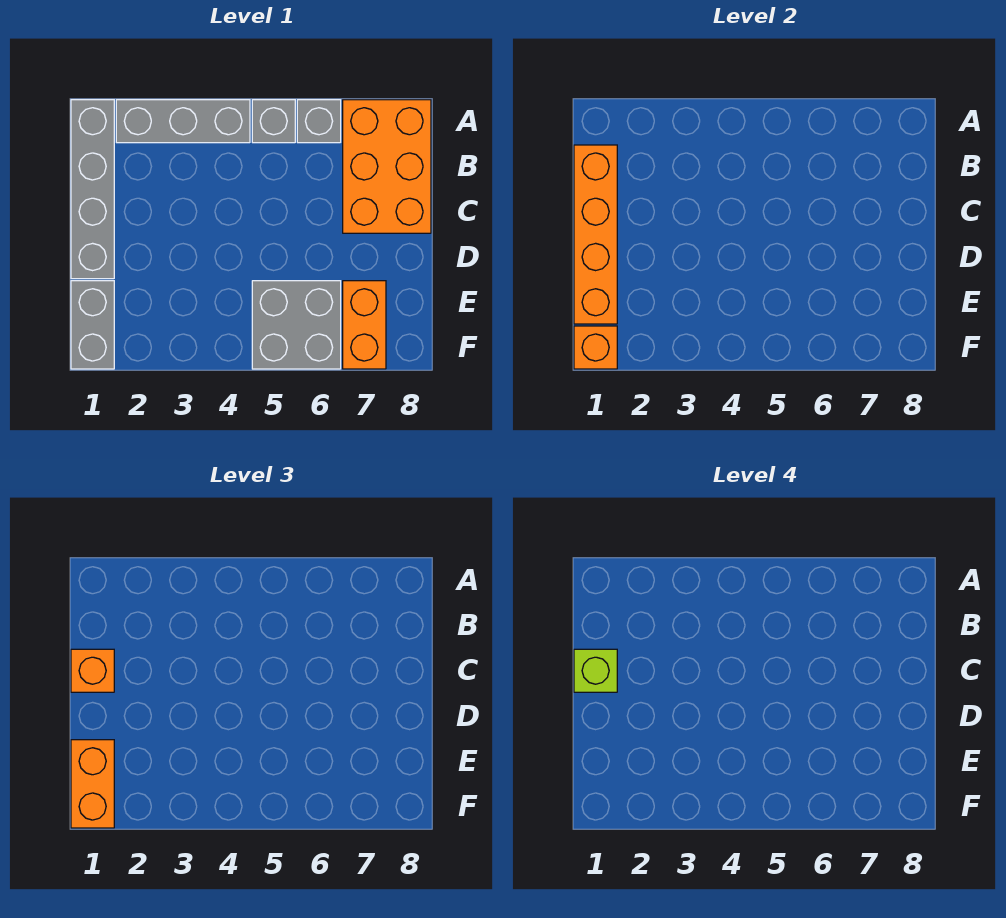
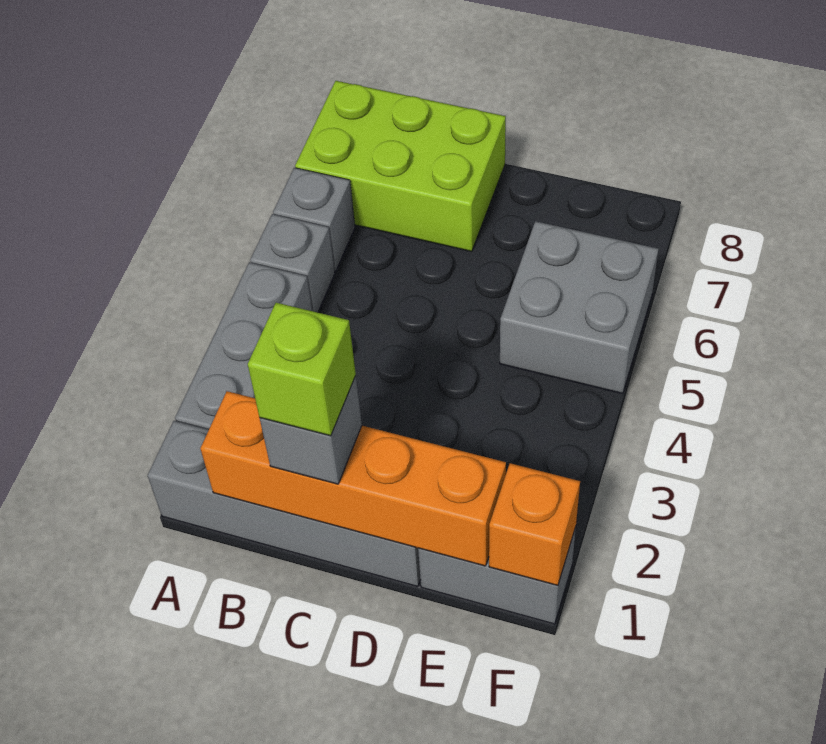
orange brick A7:C8 level 1 -> lime brick A7:C8 level 1
orange brick C1 level 3 -> grey brick C1 level 3
orange brick E1:F1 level 3 -> none
orange brick E7:F7 level 1 -> none

